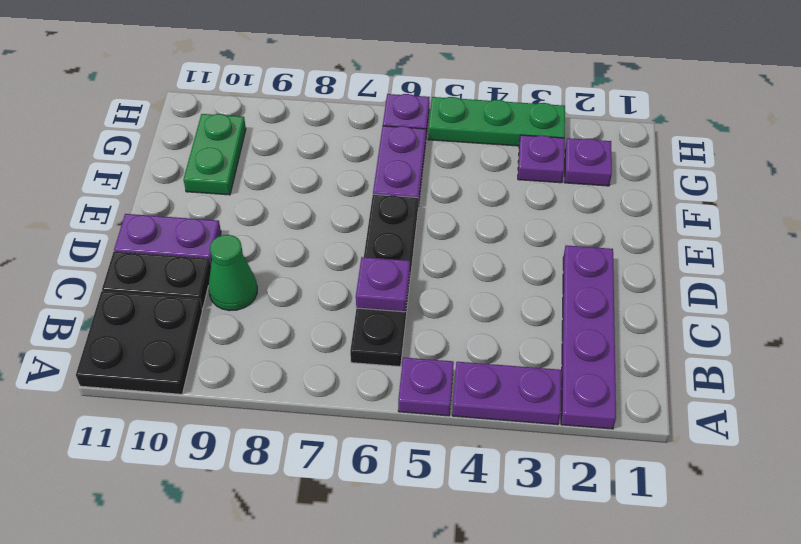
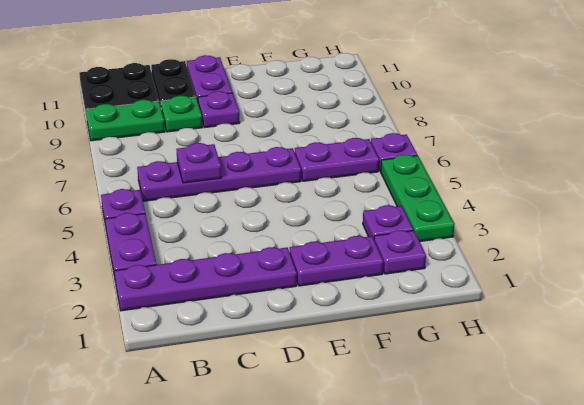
black plate B6:E6 level 1 -> purple plate B6:E6 level 1
green cone C9 level 1 -> green plate C9 level 1
none -> purple plate D9 level 1
none -> purple plate E2:F2 level 1
green plate F10:G10 level 1 -> green plate A9:B9 level 1

